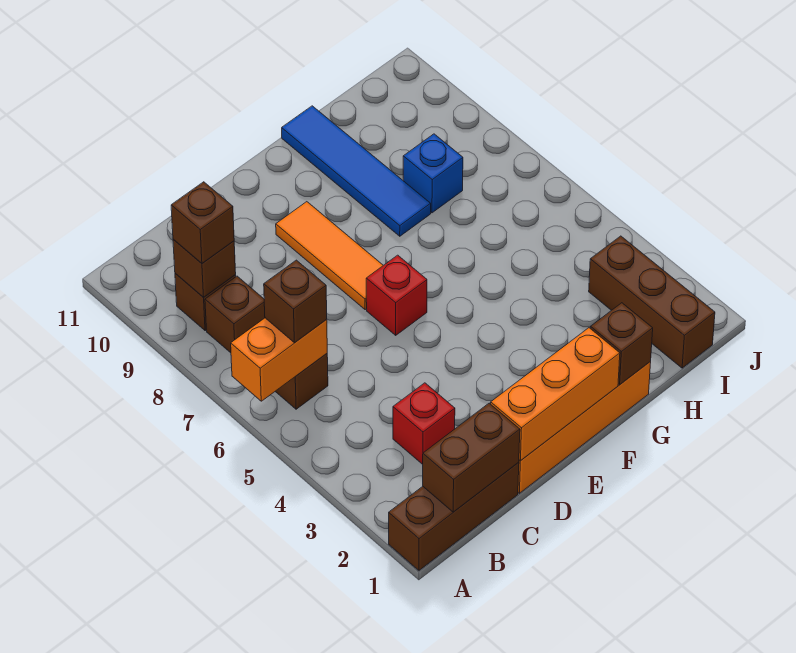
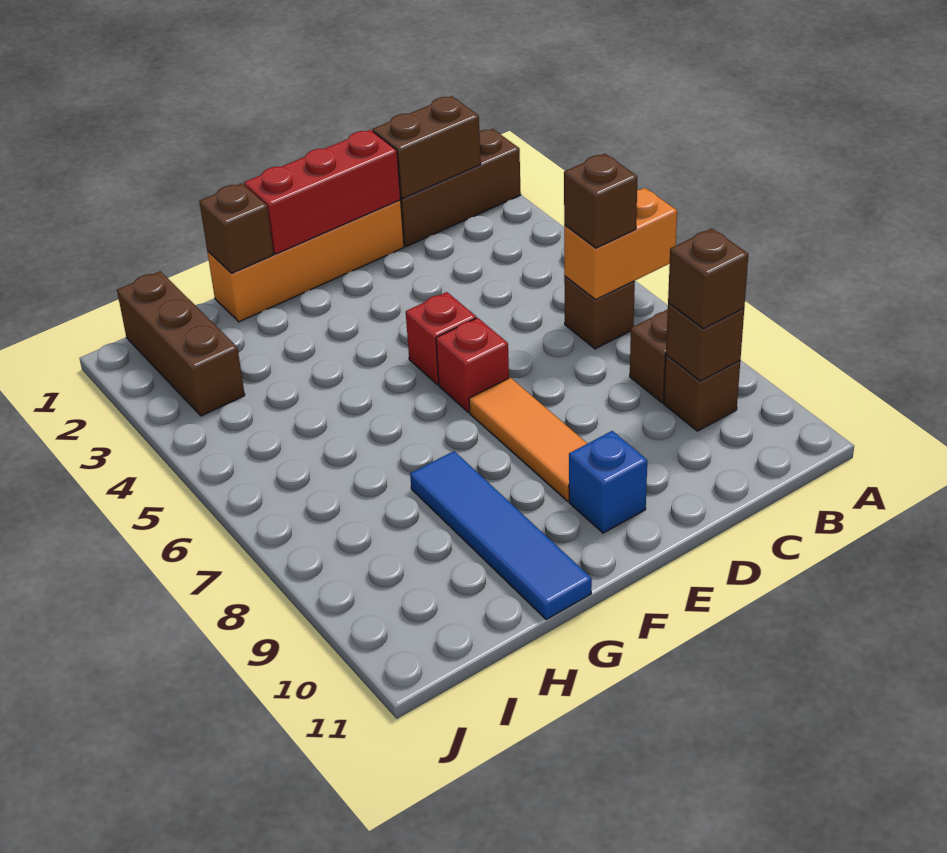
red brick C3 level 1 -> red brick E5 level 1
orange brick D1:F1 level 2 -> red brick D1:F1 level 2
blue brick H8 level 1 -> blue brick E10 level 1

